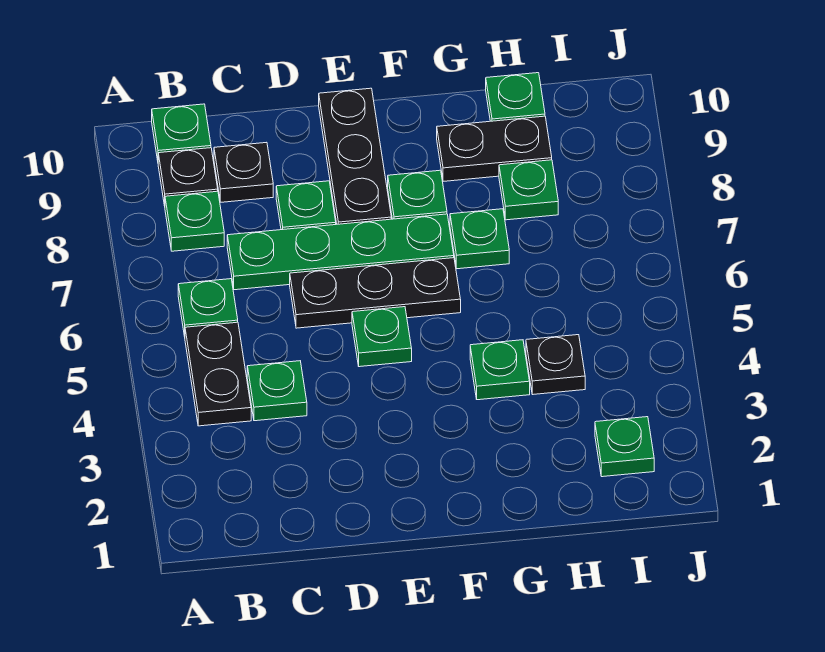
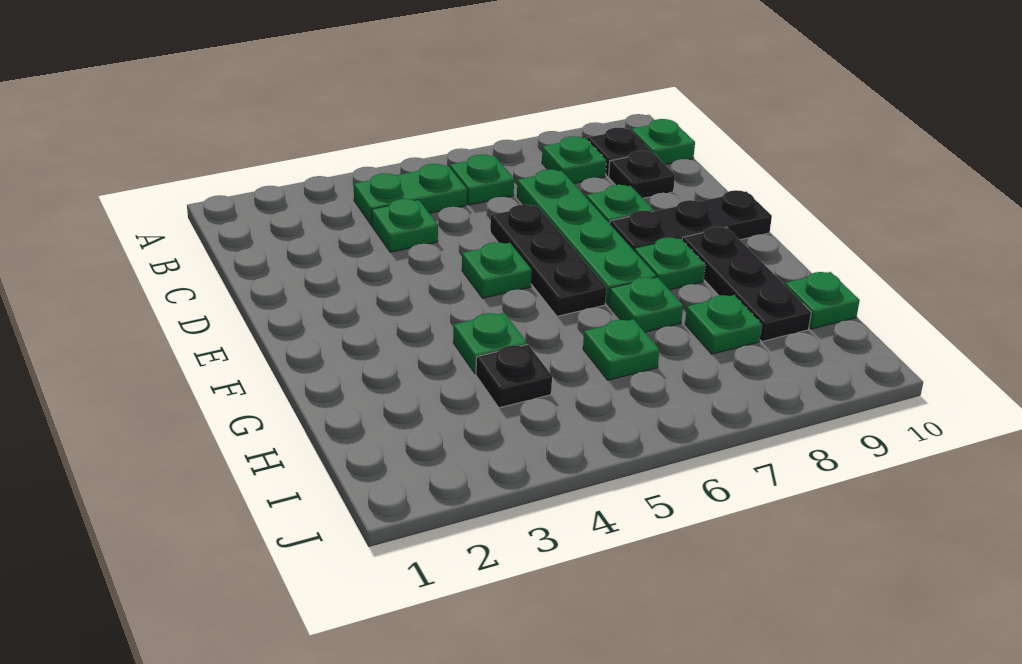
black plate B4:B5 level 1 -> green plate B4:B5 level 1
black plate G9:H9 level 1 -> black plate F9:H9 level 1
green plate I2 level 1 -> green plate H6 level 1

